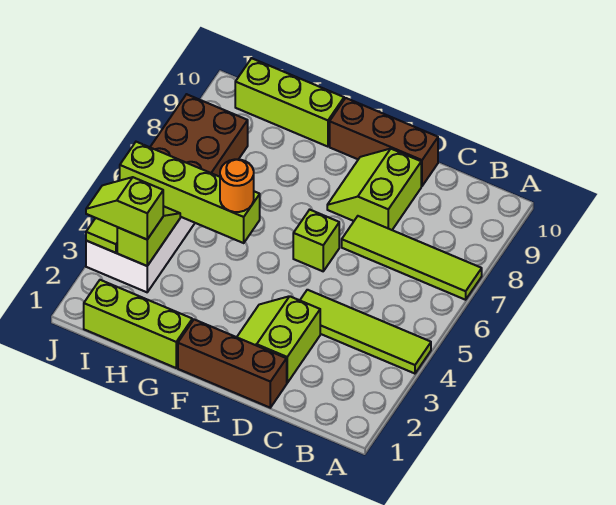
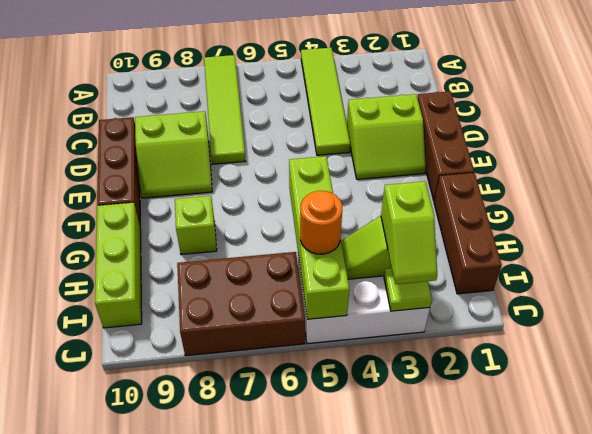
lime brick E6 level 1 -> lime brick G8 level 1
lime brick G1:I1 level 1 -> brown brick G1:I1 level 1
orange round brick G5 level 3 -> orange round brick I5 level 3

